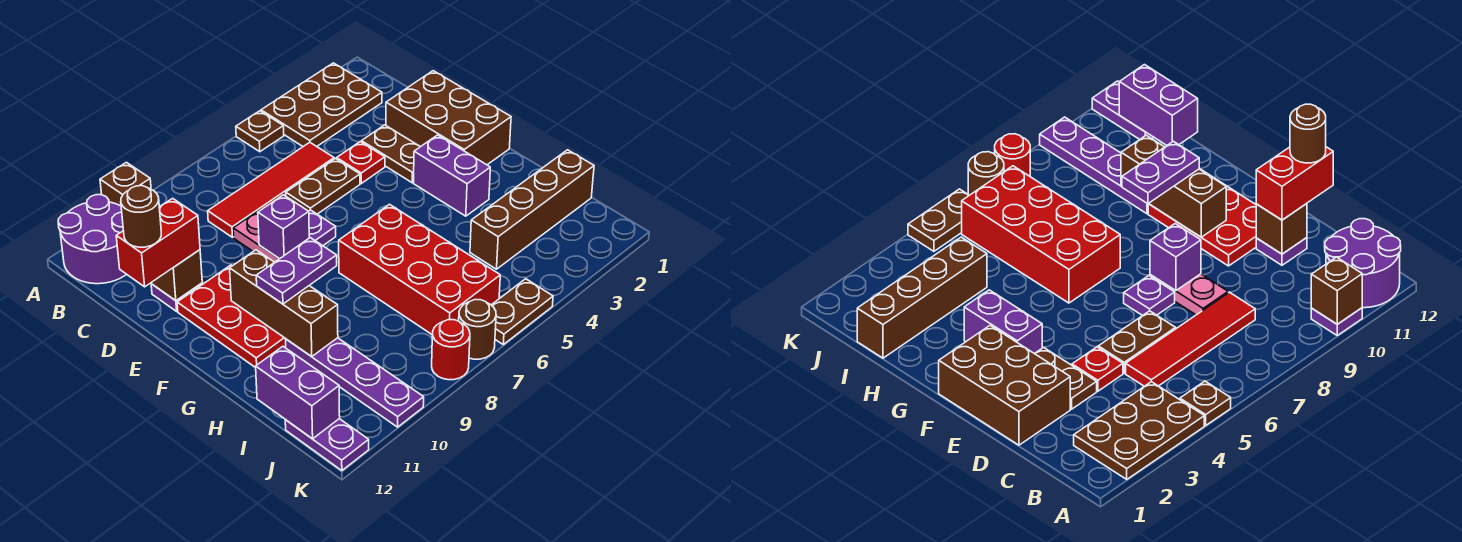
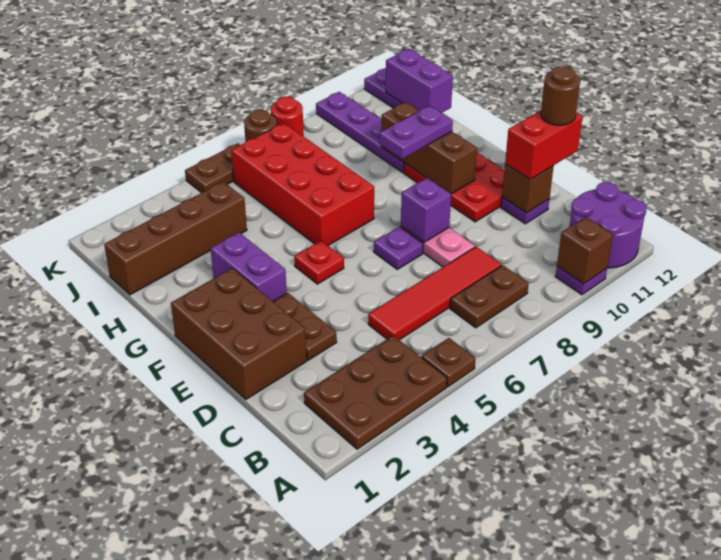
red plate D4 level 1 -> red plate F5 level 1
brown plate D5:D6 level 1 -> brown plate B7:B8 level 1

